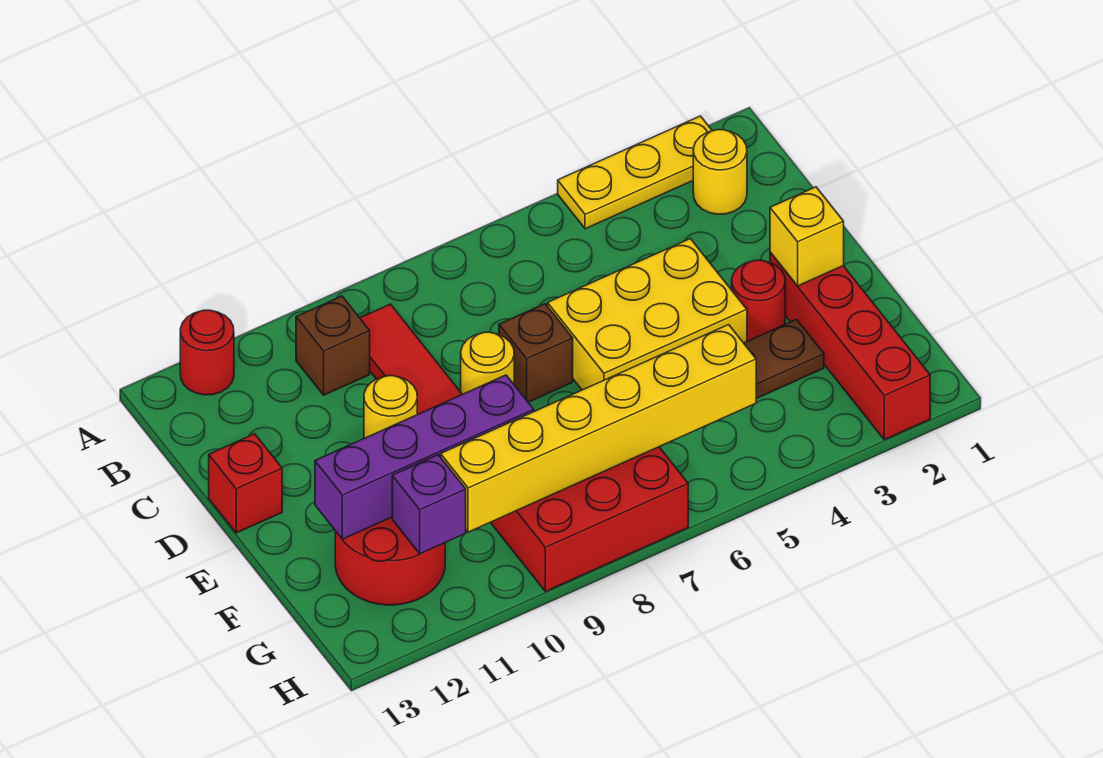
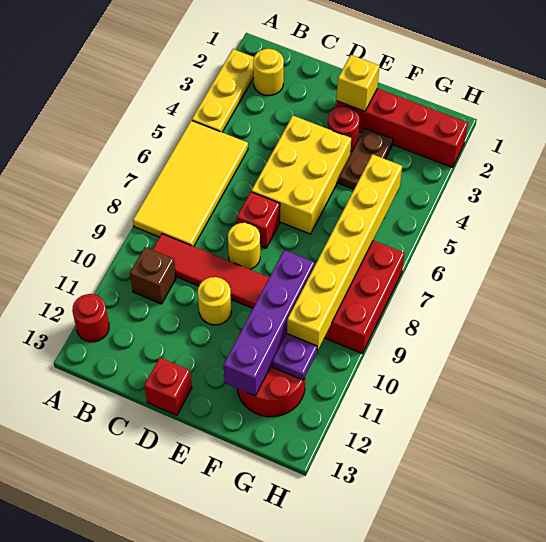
none -> yellow tile A5:B8 level 1
brown brick D7 level 1 -> red brick D7 level 1
purple brick G11 level 2 -> purple plate G11 level 2

